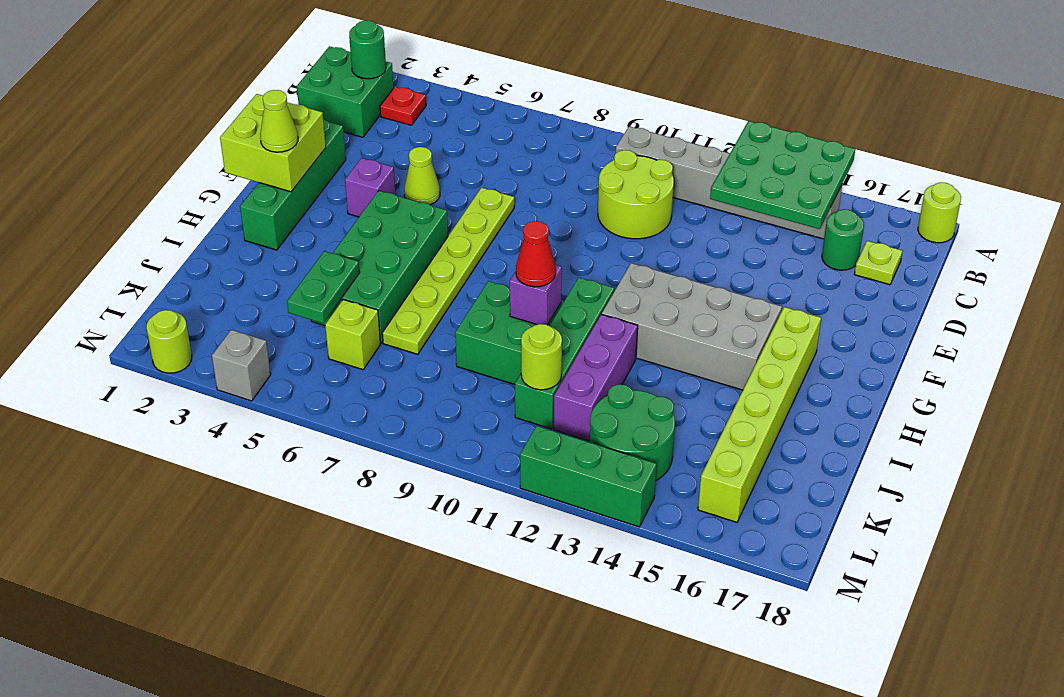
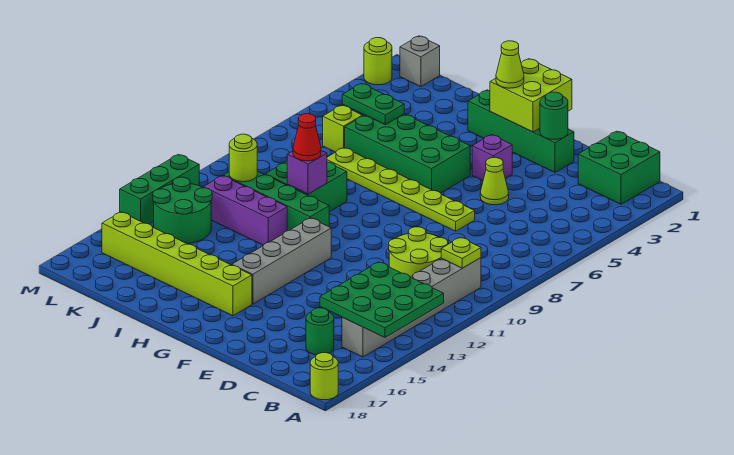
green round brick B2 level 2 -> green round brick E2 level 2
red plate B3 level 1 -> none
lime plate C17 level 1 -> lime plate B10 level 2
grey brick G12:H15 level 1 -> grey brick G12:G15 level 1
grey brick M4 level 1 -> grey brick L1 level 1

